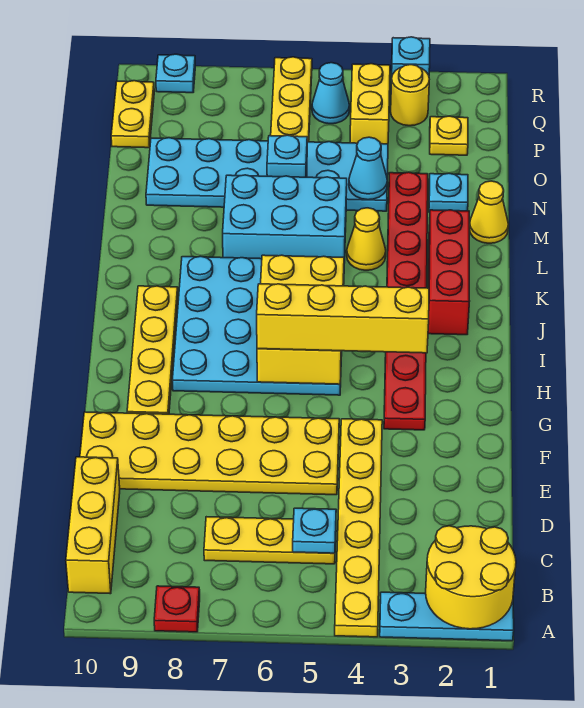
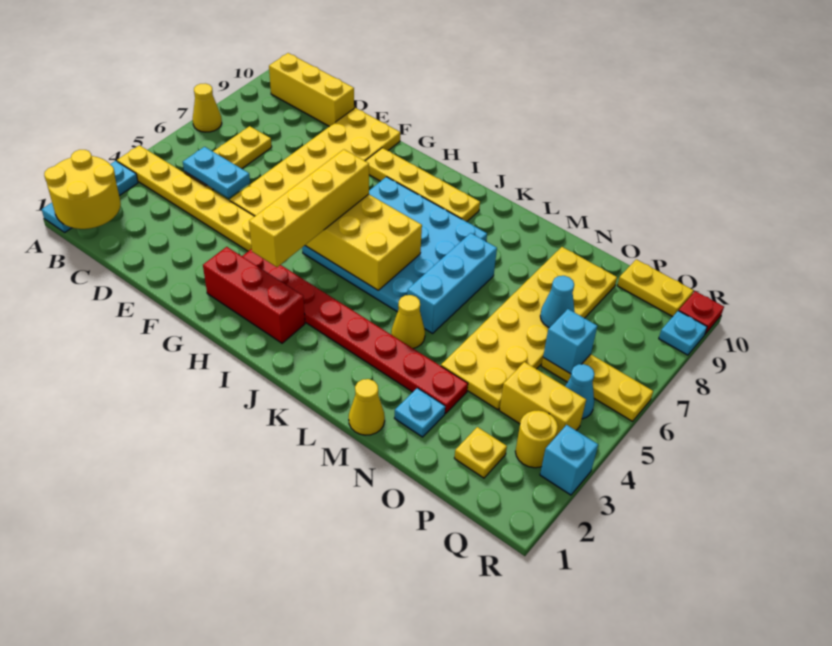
none -> yellow cone A7 level 1
red plate A8 level 1 -> red plate R10 level 1
cyan plate C5 level 2 -> cyan plate C5:D5 level 2
red brick J2:L2 level 1 -> red brick G2:I2 level 1
cyan brick L5:M7 level 1 -> cyan brick L5:L7 level 1
cyan plate N4:O9 level 1 -> yellow plate N4:O9 level 1
cyan cone N4 level 2 -> cyan cone O7 level 2
cyan brick N6 level 2 -> cyan brick P6 level 2

